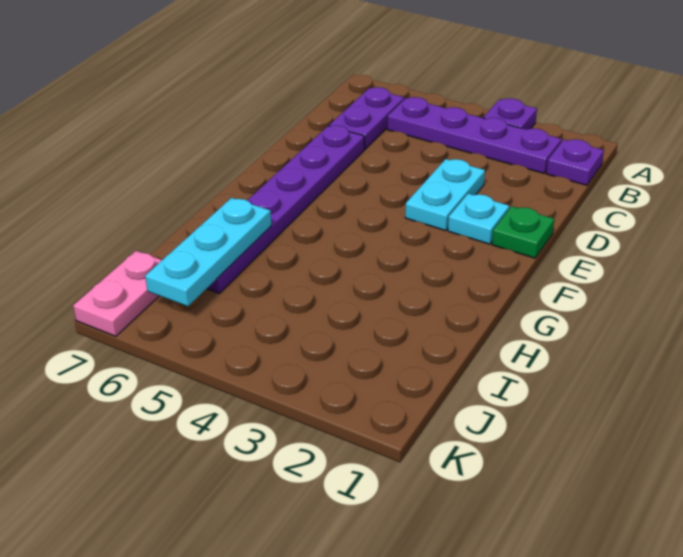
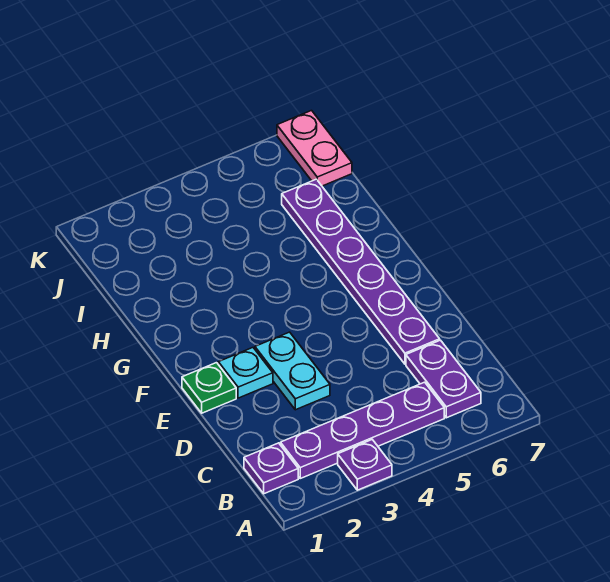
cyan plate H6:J6 level 2 -> none

